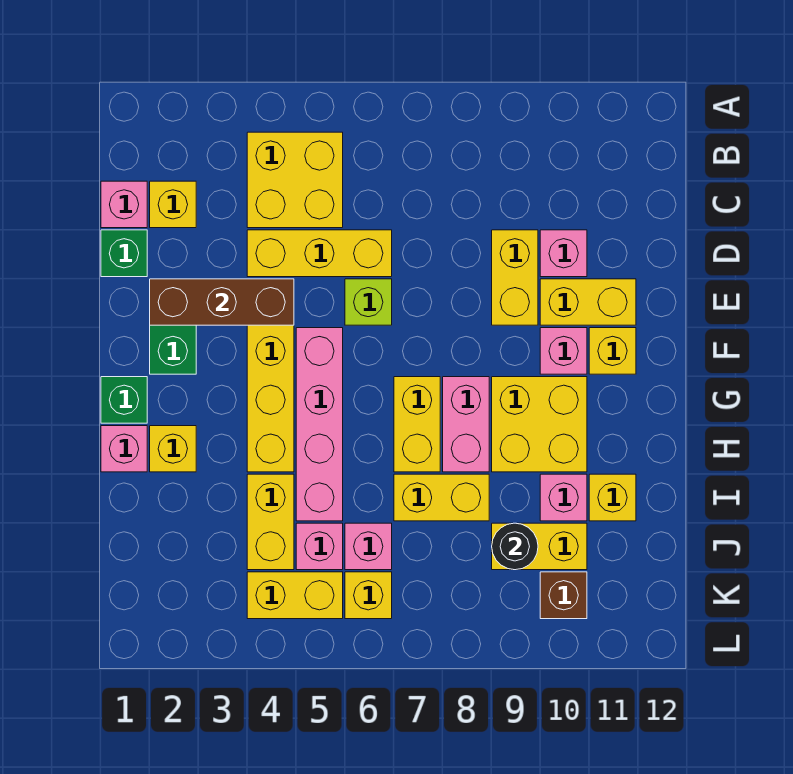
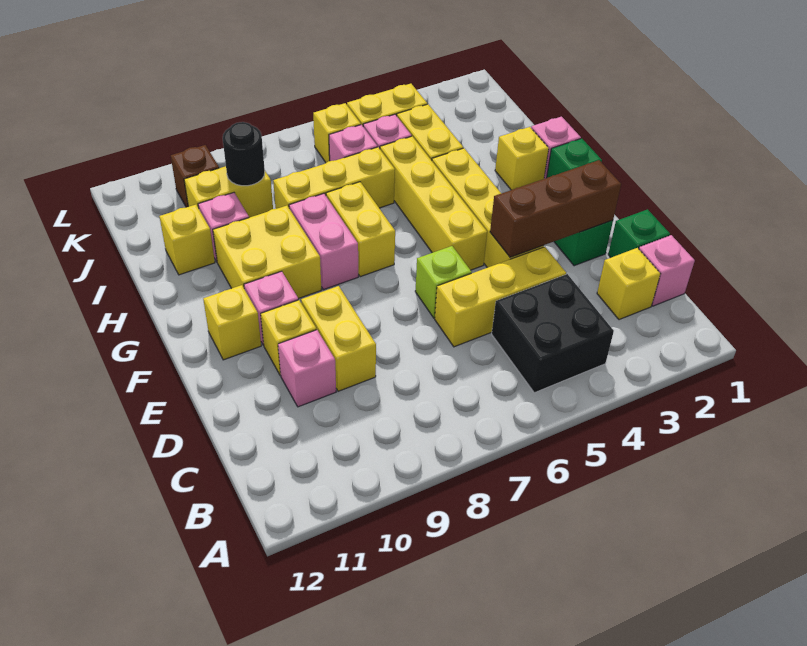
yellow brick B4:C5 level 1 -> black brick B4:C5 level 1
yellow brick E10:E11 level 1 -> yellow brick E10 level 1
pink brick F5:I5 level 1 -> yellow brick F5:I5 level 1
yellow brick I7:I8 level 1 -> yellow brick I6:I8 level 1

